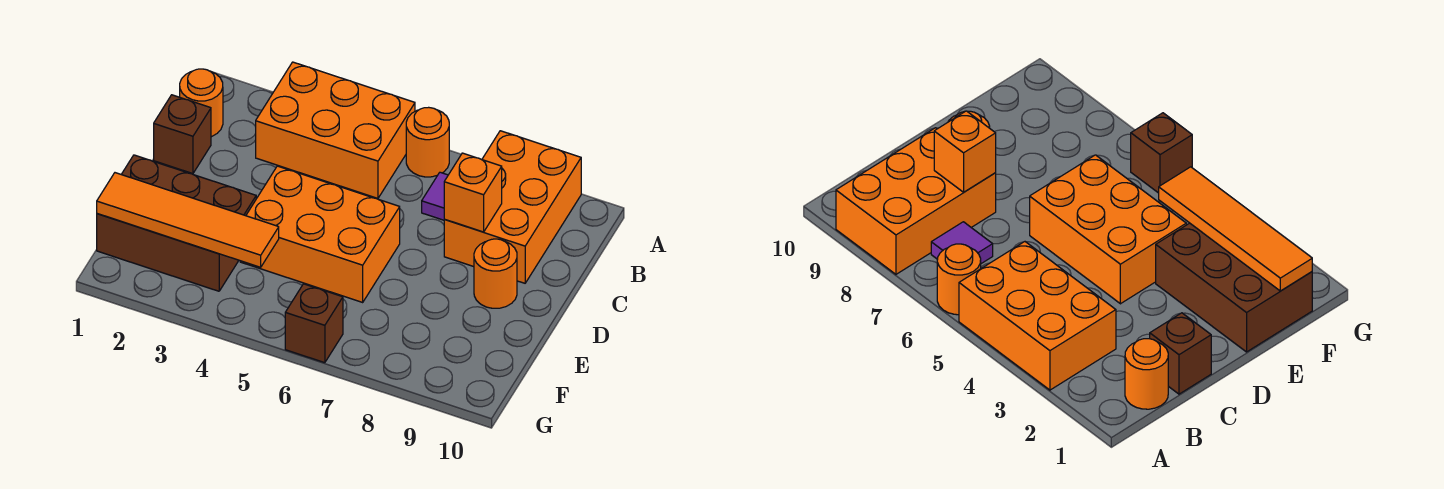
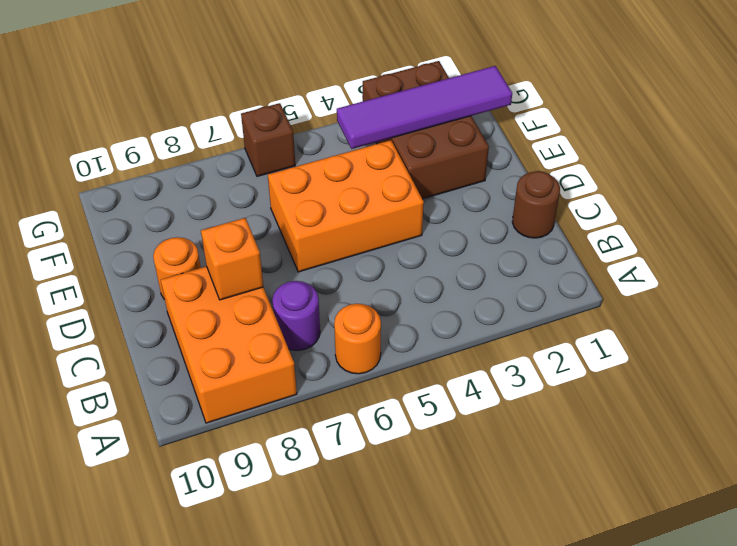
orange brick A3:B5 level 1 -> none
orange round brick B1 level 1 -> none
purple tile B7 level 1 -> purple round brick B7 level 1
brown brick C1 level 1 -> brown round brick C1 level 1
brown brick E1:F3 level 1 -> brown brick E2:G3 level 1
orange tile F1:F4 level 2 -> purple tile F1:F4 level 2

